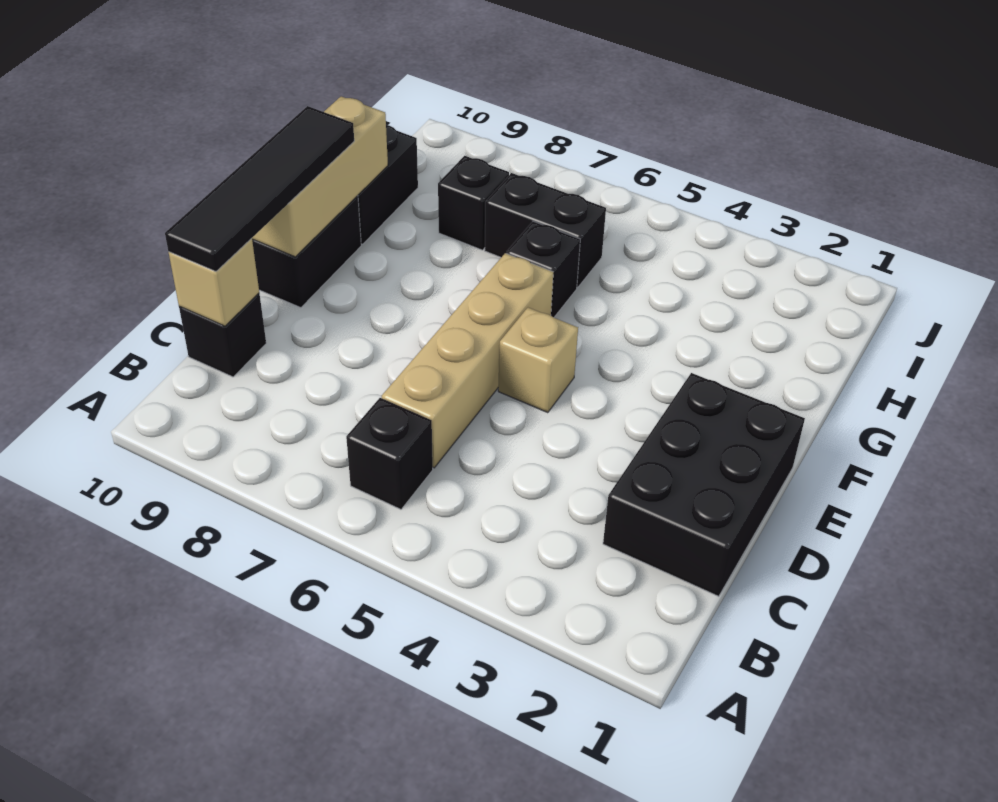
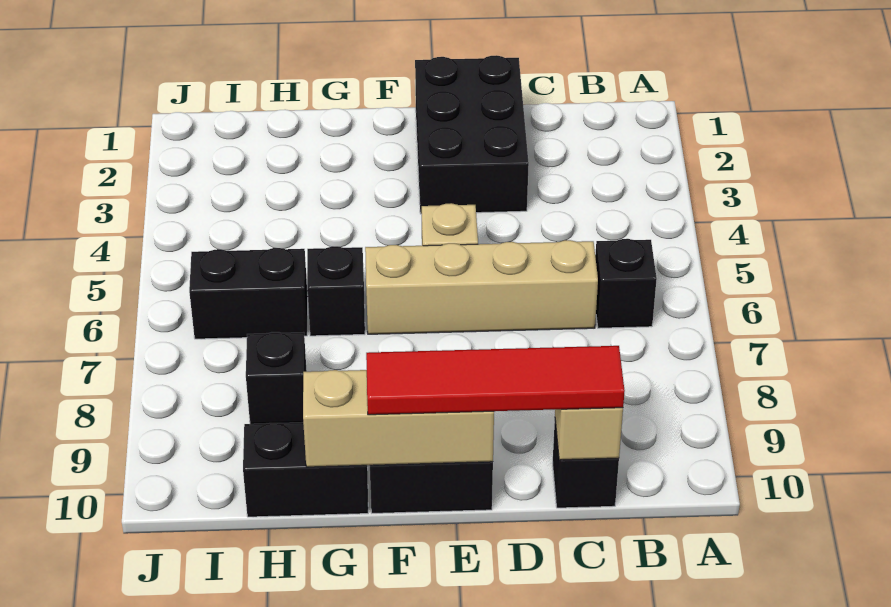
black brick C1:E2 level 1 -> black brick D1:E3 level 1
black tile C10:F10 level 3 -> red tile C10:F10 level 3
black brick H6:H7 level 1 -> black brick H6:I6 level 1

